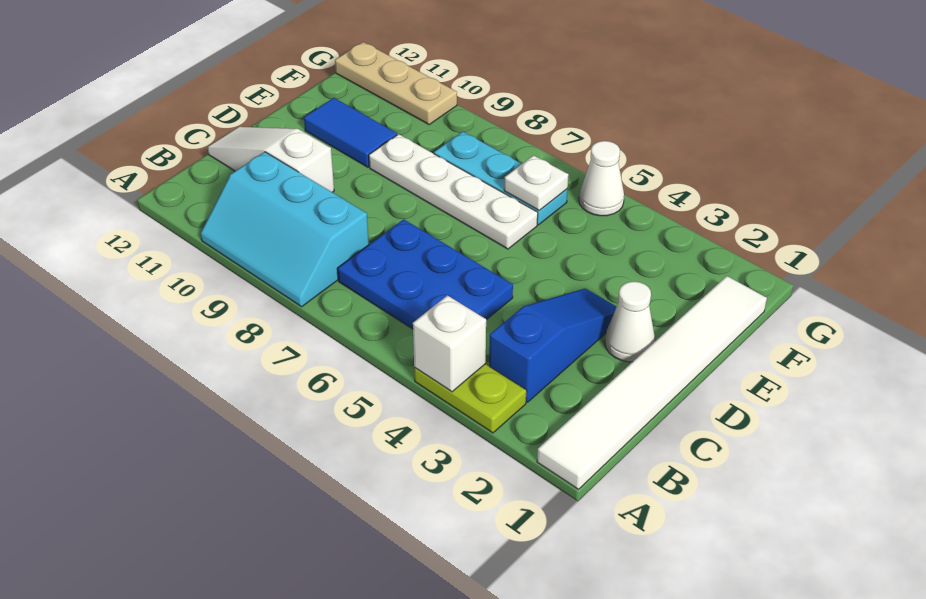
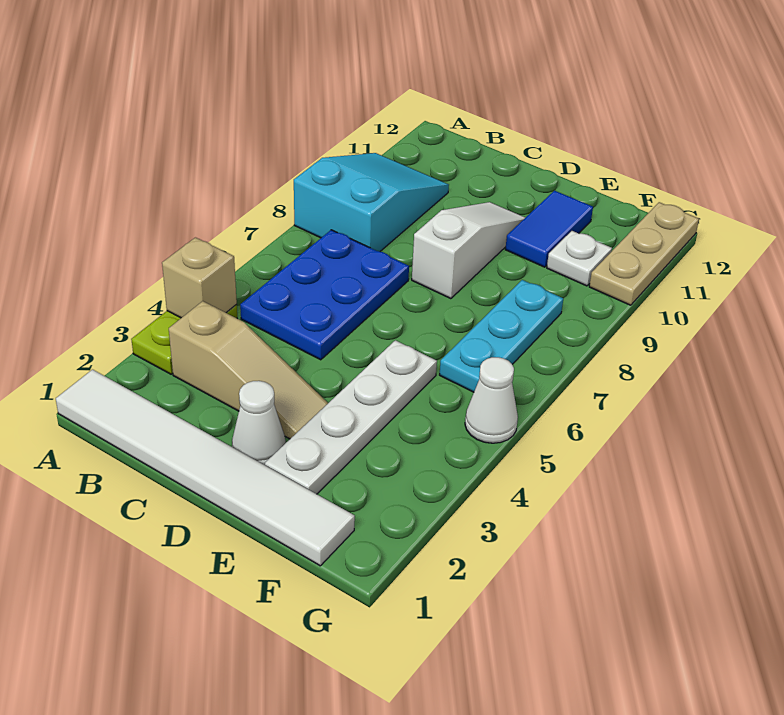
white brick A4 level 2 -> tan brick A4 level 2
cyan slope A8:B10 level 1 top B -> cyan slope A8:B10 level 1 top 8
blue slope B3:D3 level 1 top B -> tan slope B3:D3 level 1 top B
white slope C10:C12 level 1 top 10 -> white slope D8:D10 level 1 top 8
white plate E6:E9 level 1 -> white plate E2:E5 level 1
white plate F6 level 2 -> white plate F10 level 1

